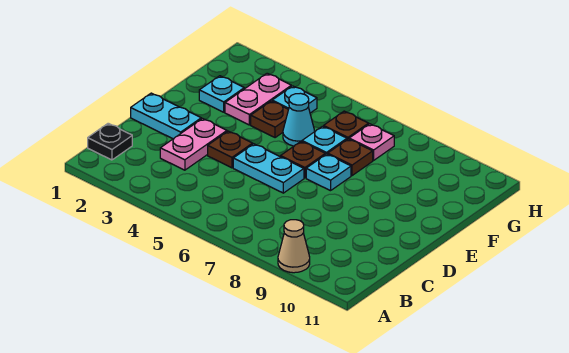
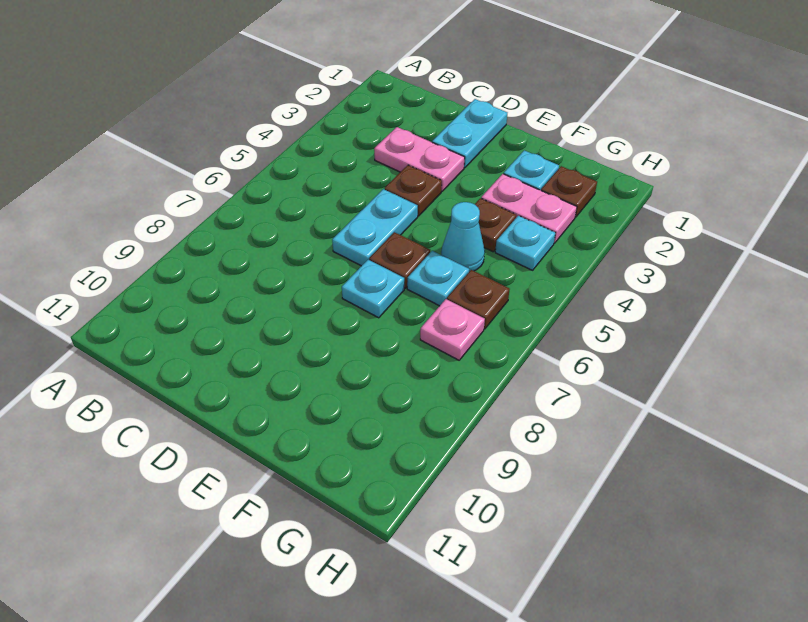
tan cone A9 level 1 -> none
black plate B1 level 1 -> none
brown plate F7 level 1 -> brown plate G2 level 1

